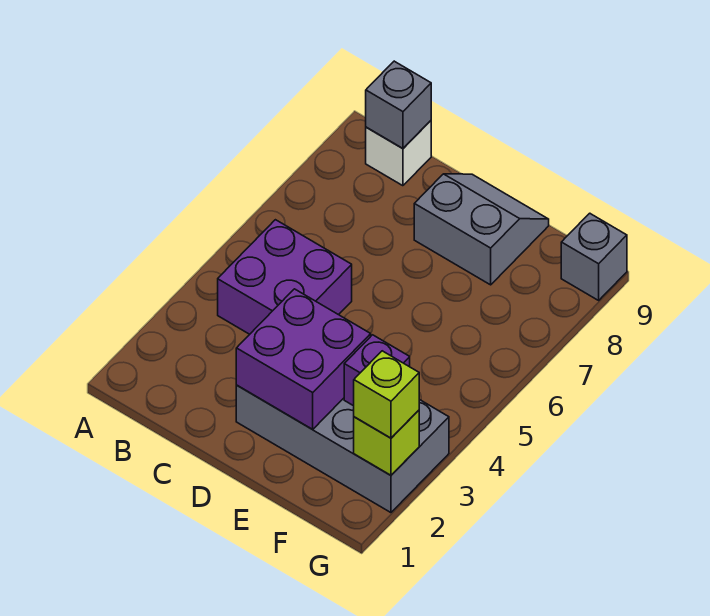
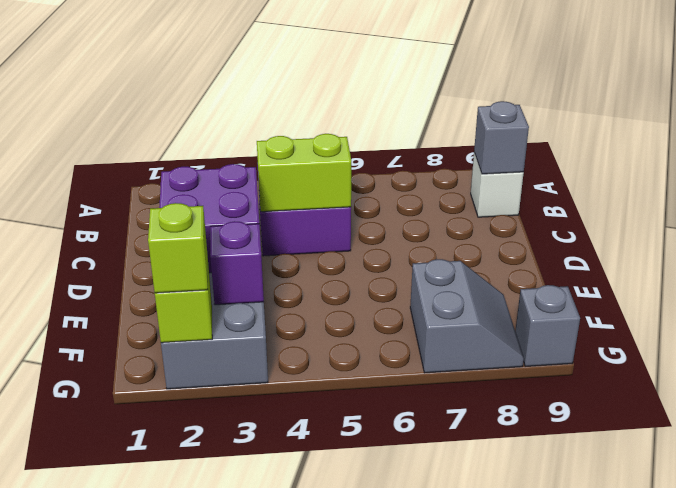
none -> lime brick C4:C5 level 2
grey slope D8:E9 level 1 top 8 -> grey slope F7:G8 level 1 top 7

